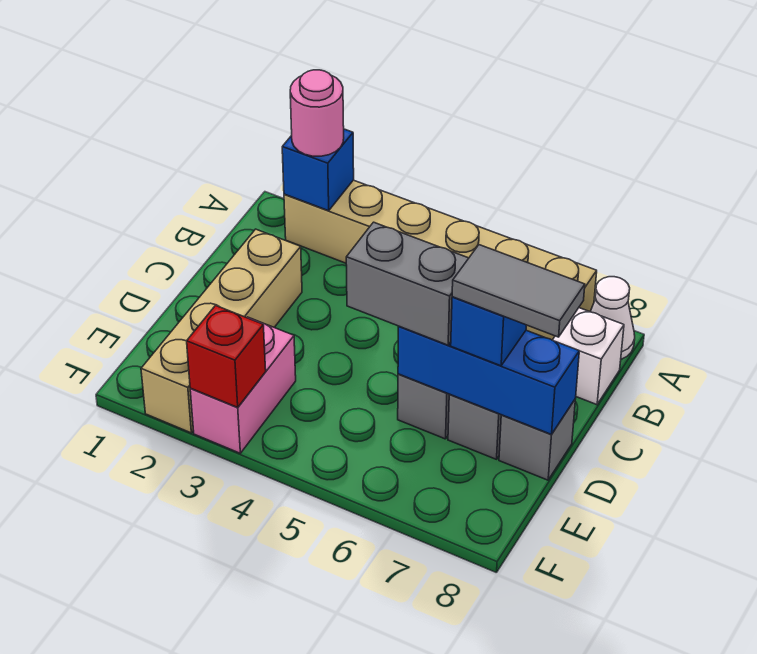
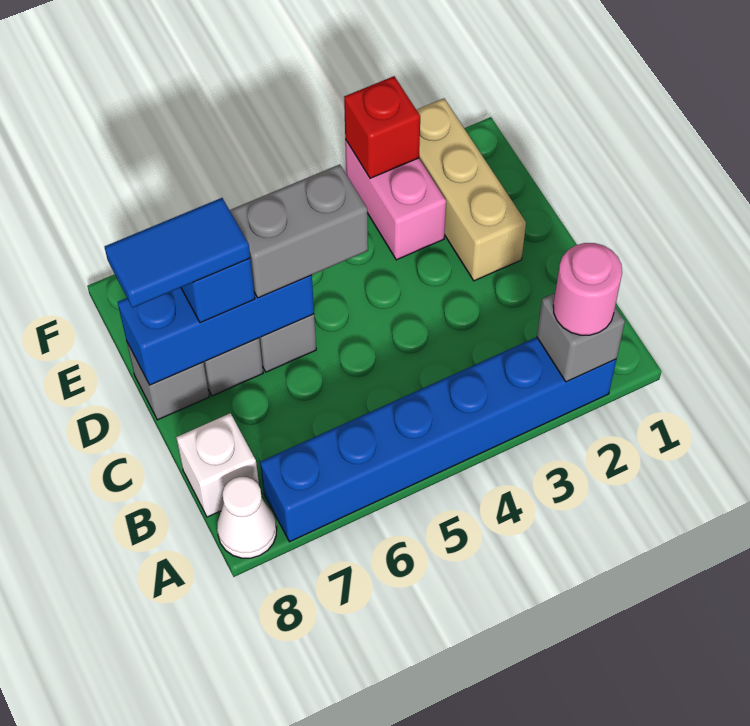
tan brick A2:A7 level 1 -> blue brick A2:A7 level 1
blue brick A2 level 2 -> grey brick A2 level 2
tan brick C2:F2 level 1 -> tan brick D2:F2 level 1
grey tile D7:D8 level 4 -> blue tile D7:D8 level 4

